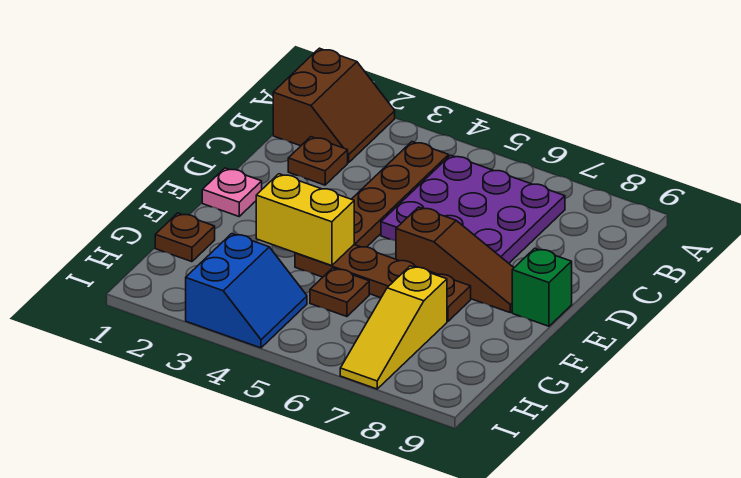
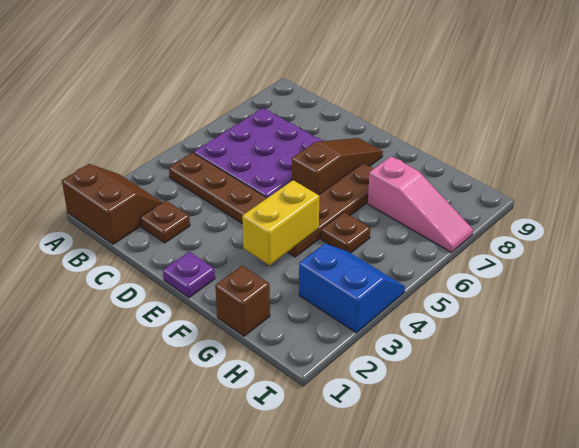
pink plate E1 level 1 -> purple plate E1 level 1
green brick E9 level 1 -> none
brown plate G1 level 1 -> brown brick G1 level 1
yellow slope G7:I7 level 1 top G -> pink slope G7:I7 level 1 top G

